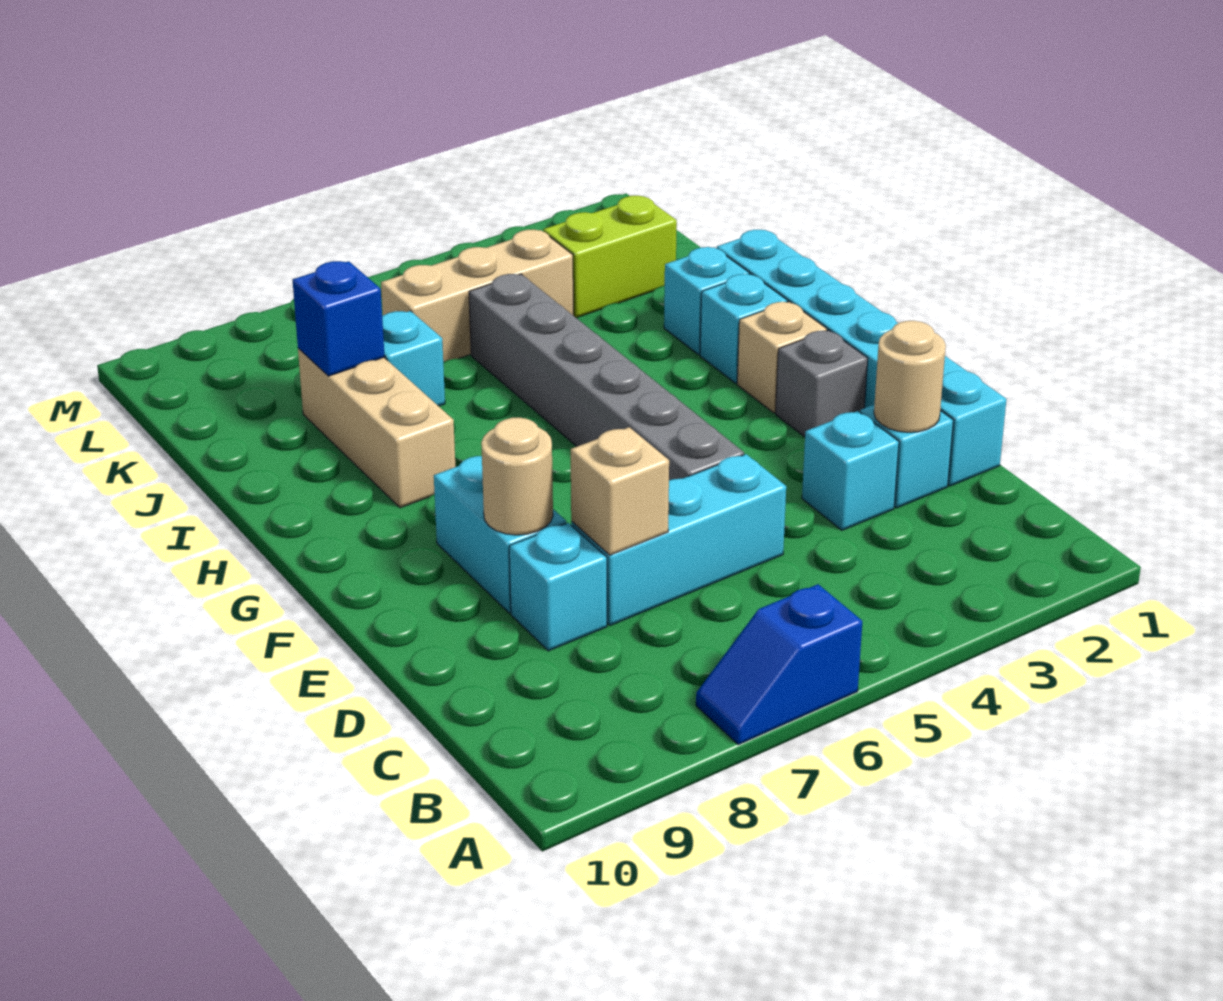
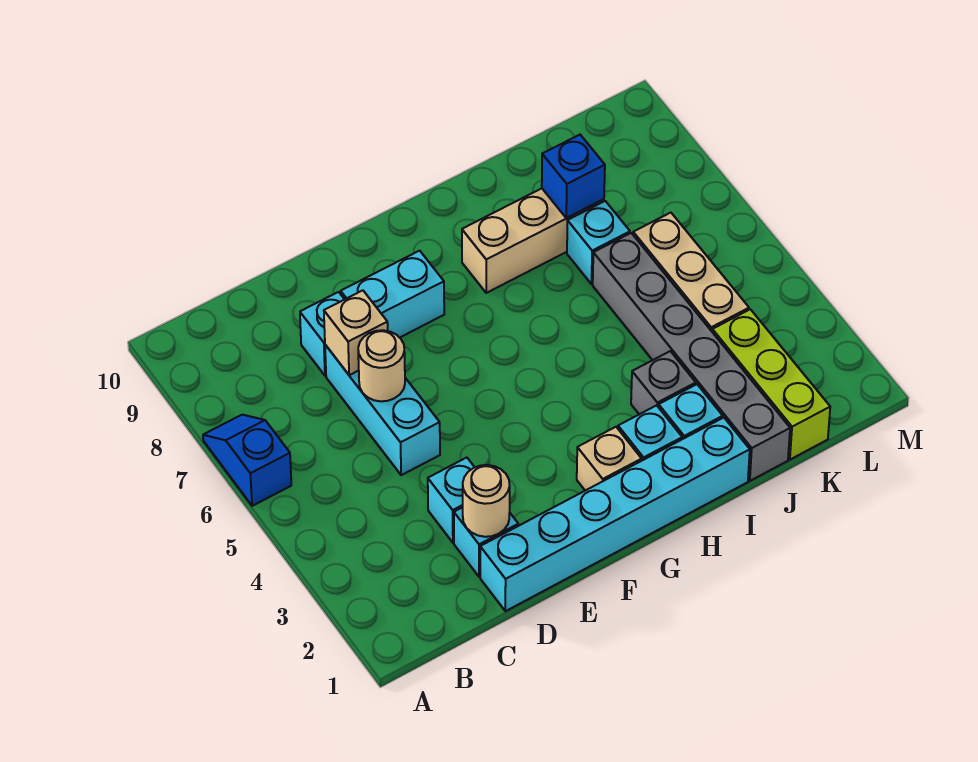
grey brick E5:J5 level 1 -> grey brick J1:J6 level 1
tan round brick E8 level 2 -> tan round brick D6 level 2
grey brick F2 level 1 -> grey brick I3 level 1
lime brick K2:K3 level 1 -> lime brick K1:K3 level 1

